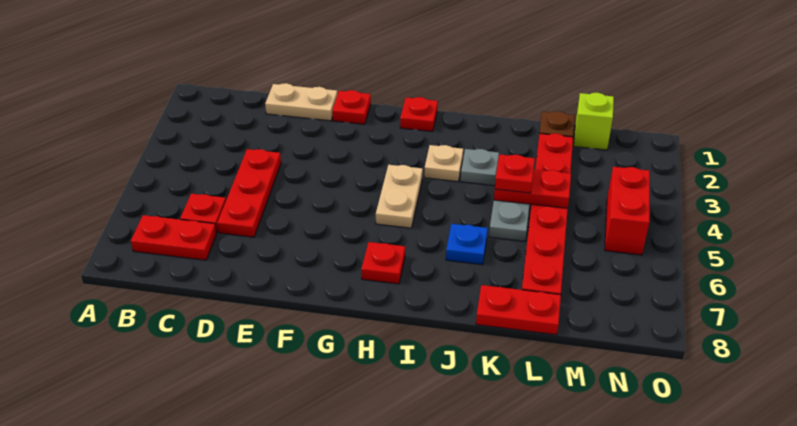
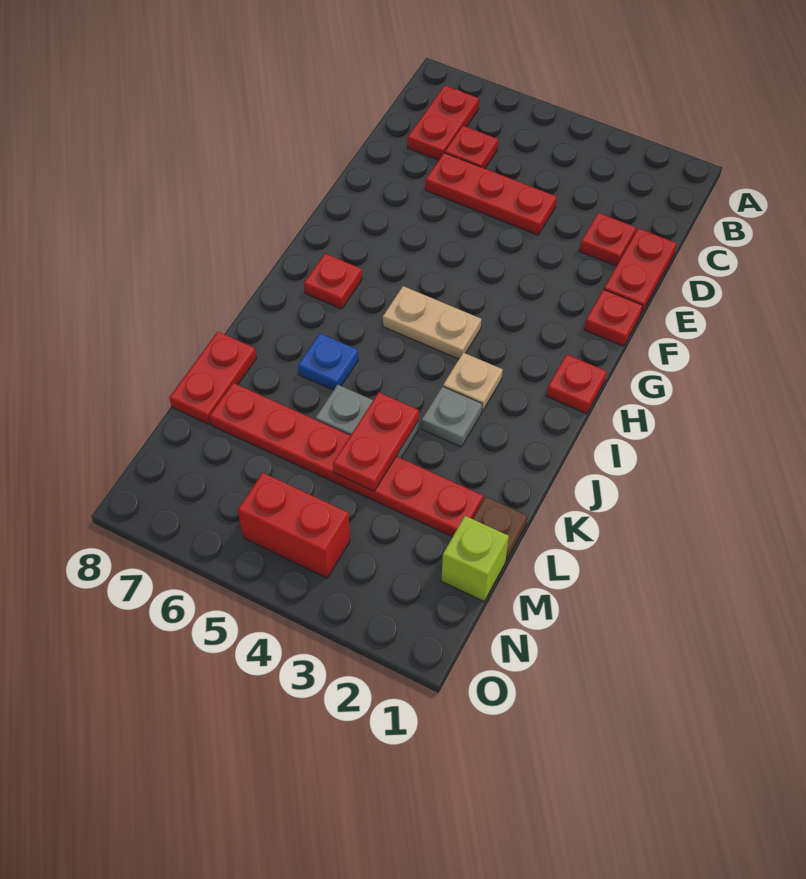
tan plate D1:E1 level 1 -> red plate D1:E1 level 1
red plate K4 level 3 -> red plate D2 level 1

